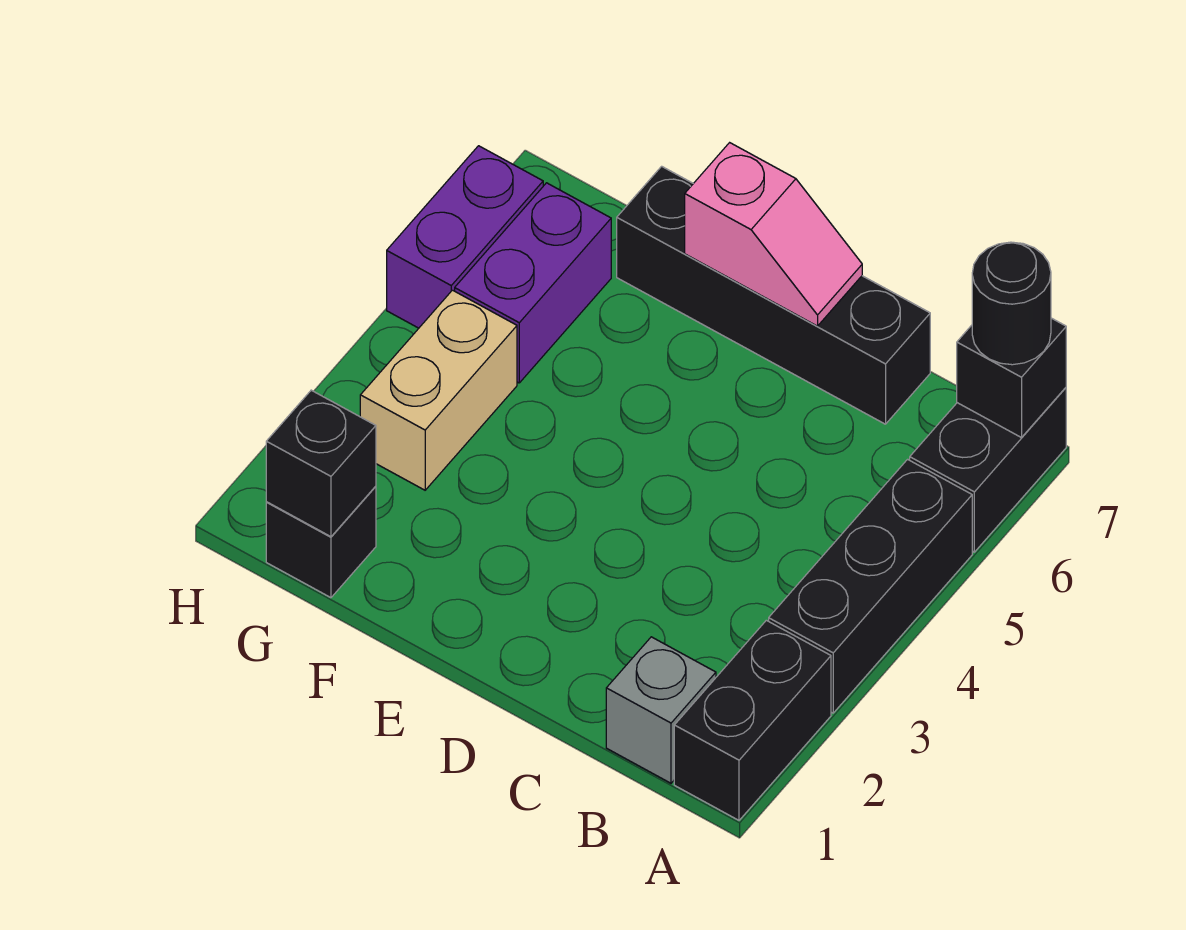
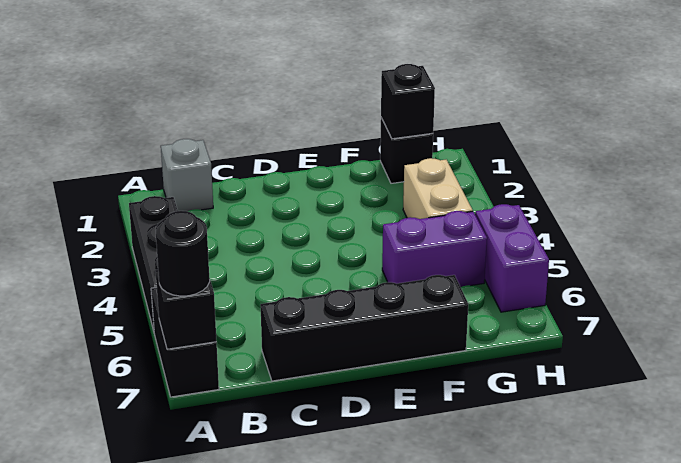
black brick A1:A2 level 1 -> none
pink slope D7:E7 level 2 top E -> none
purple brick G5:G6 level 1 -> purple brick F5:G5 level 1

